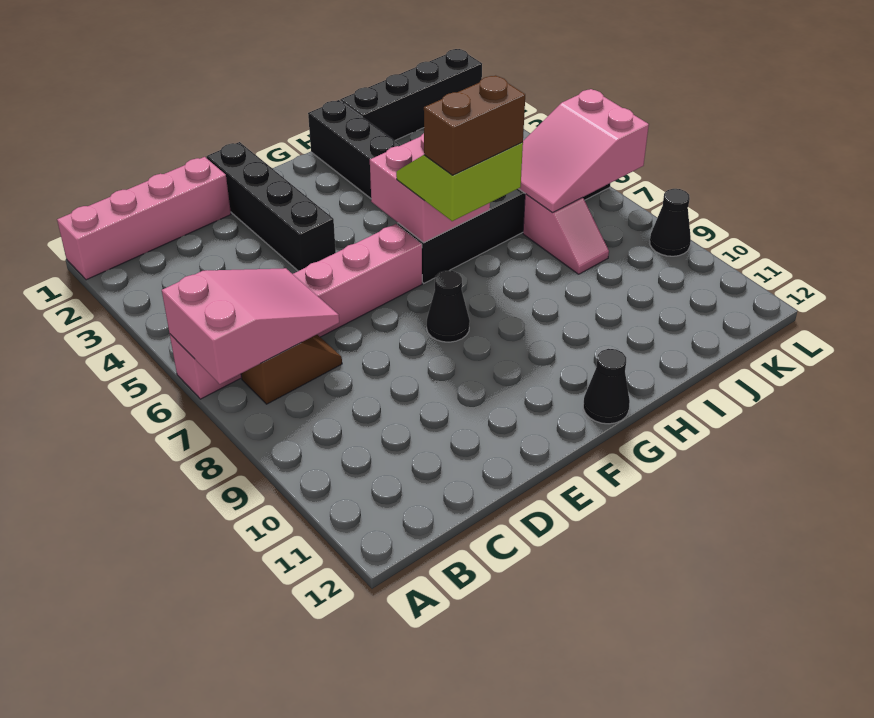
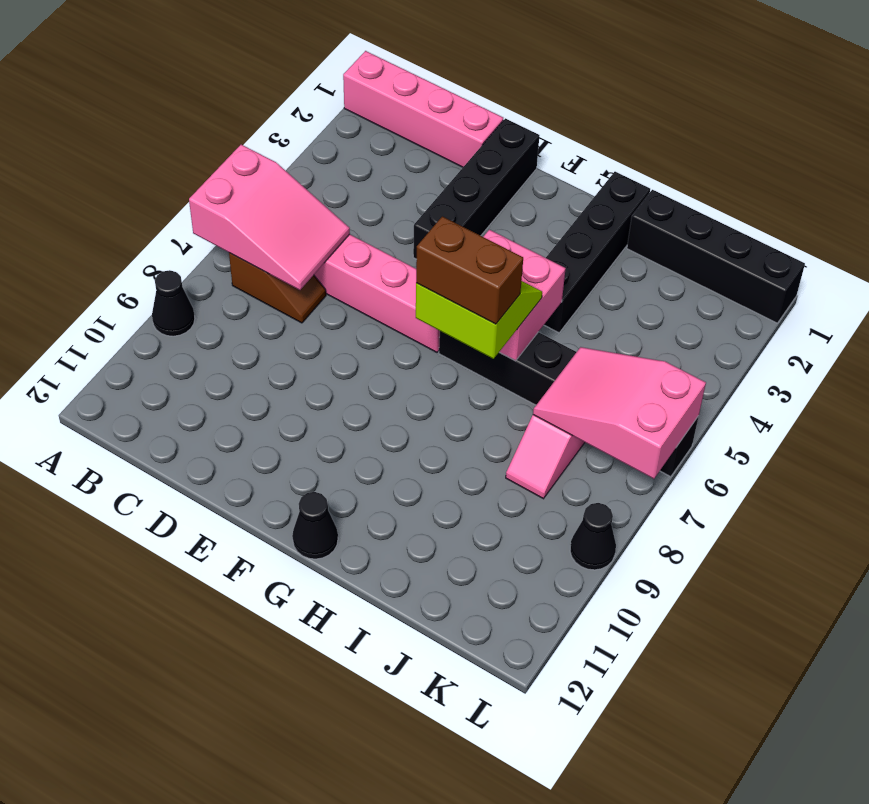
black cone F8 level 1 -> black cone A9 level 1

